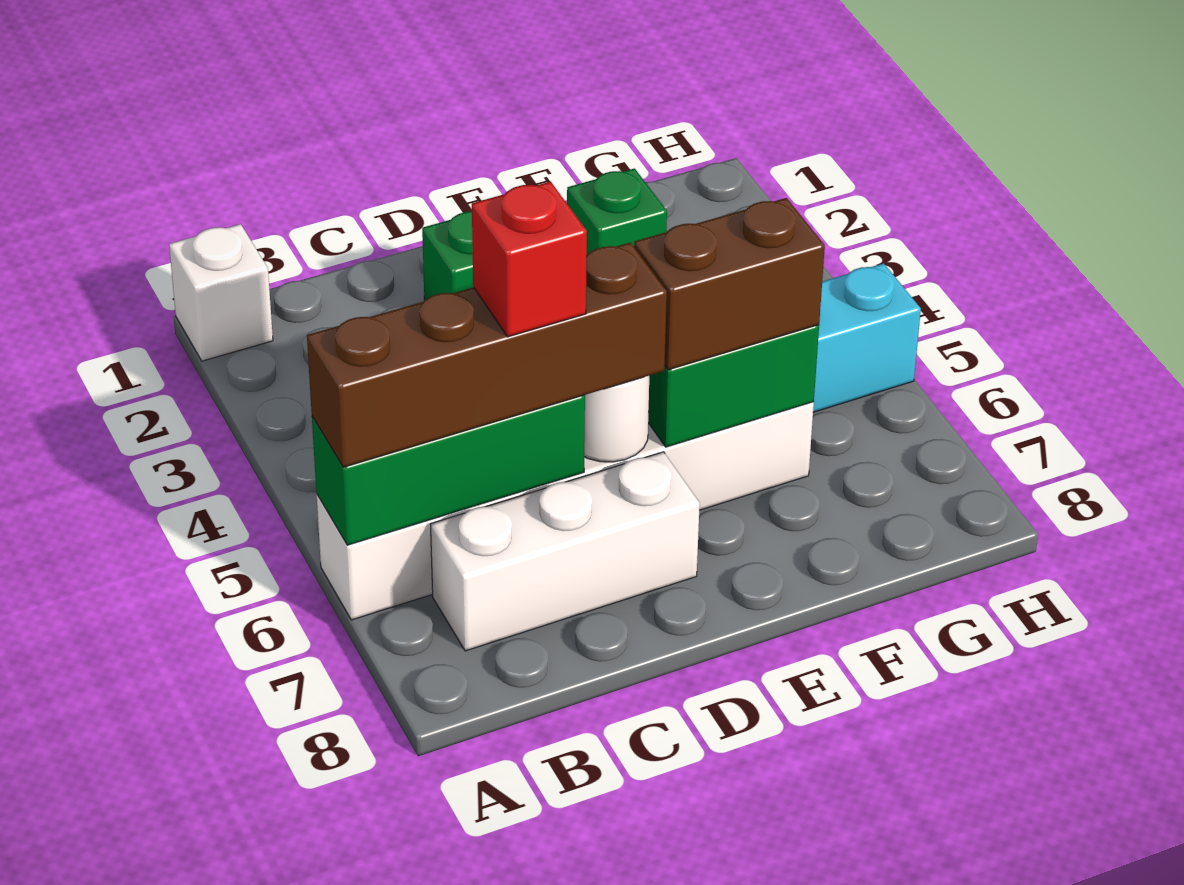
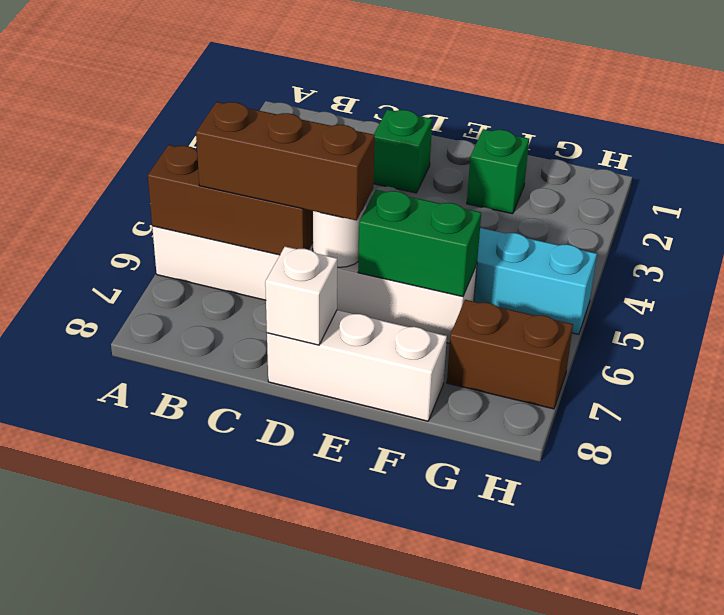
white brick A1 level 1 -> white brick D8 level 2
green brick A6:C6 level 2 -> brown brick A6:C6 level 2
brown brick A6:D6 level 3 -> brown brick B6:D6 level 3
white brick B7:D7 level 1 -> white brick D8:F8 level 1
red brick C6 level 4 -> none
brown brick E6:F6 level 3 -> brown brick G7:H7 level 1

